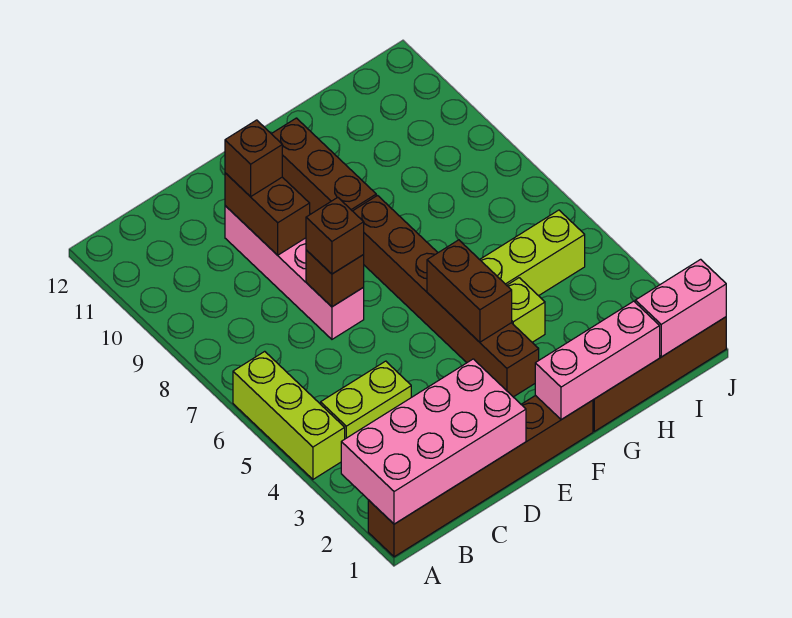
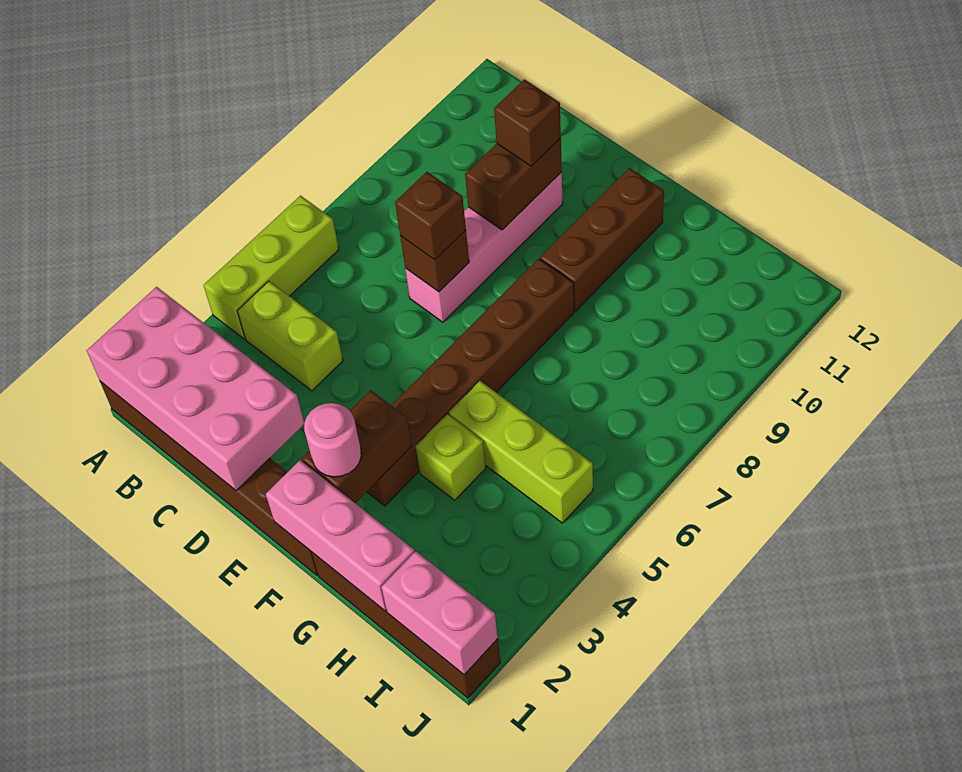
none -> pink round brick F2 level 3
brown brick F4:F5 level 2 -> brown brick F2:F3 level 2

